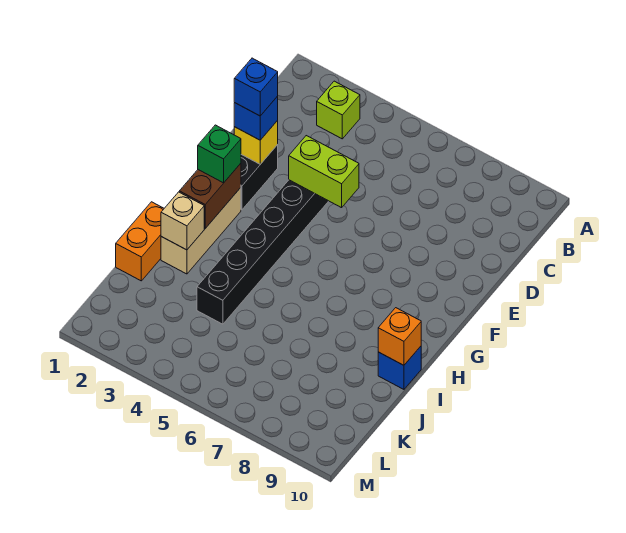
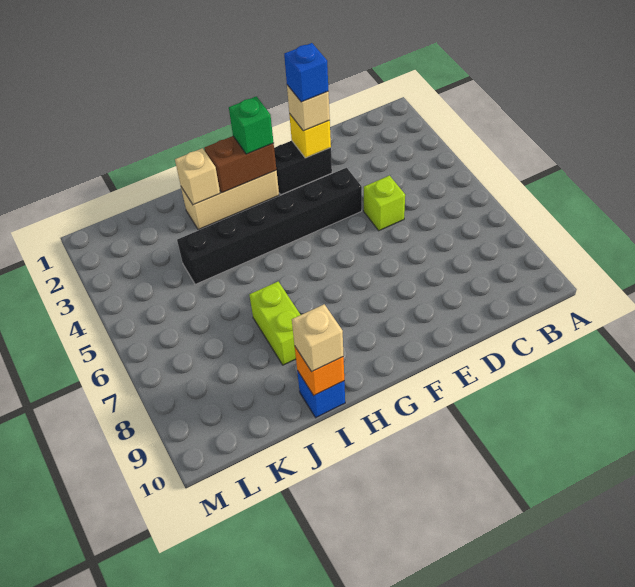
lime brick B3 level 1 -> lime brick D5 level 1
blue brick E2 level 3 -> tan brick E2 level 3
lime brick E4:E5 level 2 -> lime brick I7:I8 level 1
orange brick I1:J1 level 1 -> none
none -> tan brick I10 level 3

